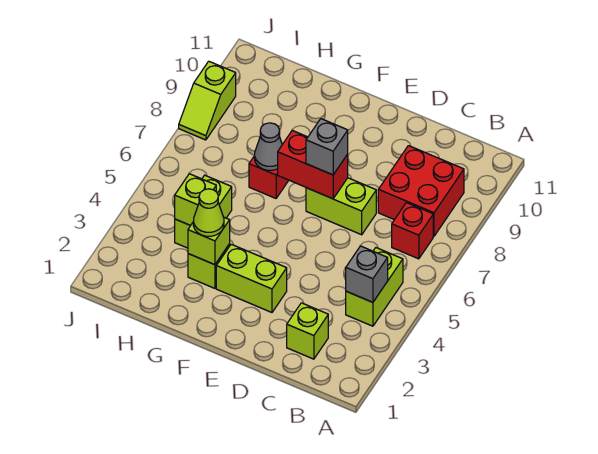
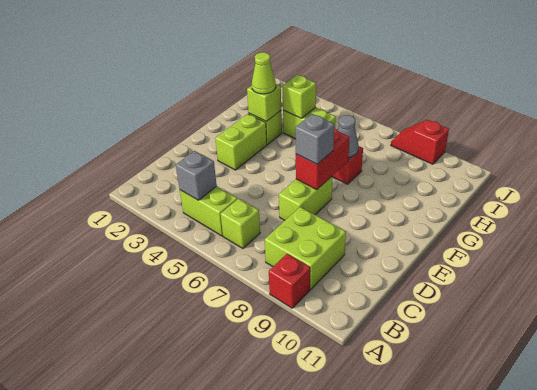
red brick B7 level 1 -> red brick A9 level 1
red brick B8:C9 level 1 -> lime brick B8:C9 level 1
lime brick C2 level 1 -> lime brick B6 level 1
lime slope J8:J9 level 1 top 9 -> red slope J8:J9 level 1 top 9

